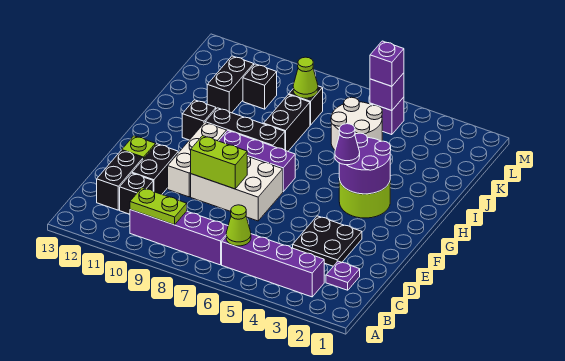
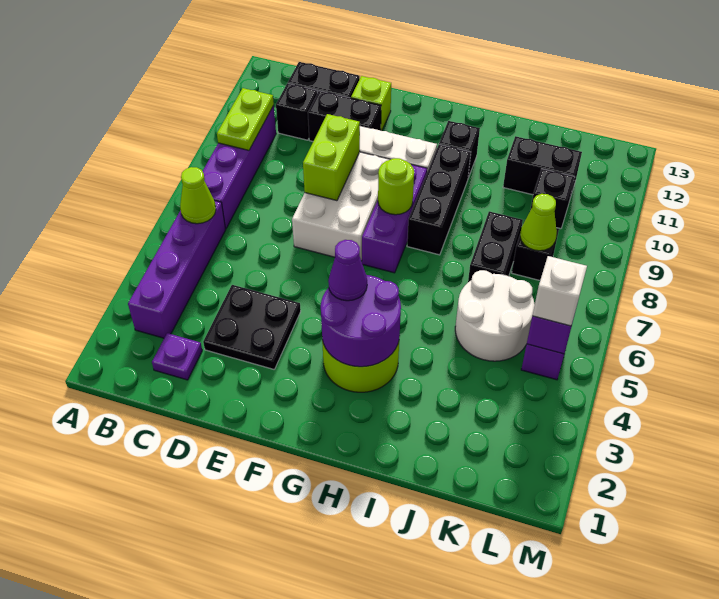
none -> lime round brick G8 level 2
black brick I8:J8 level 1 -> black brick J7:J8 level 1
purple brick L5 level 3 -> white brick L5 level 3

